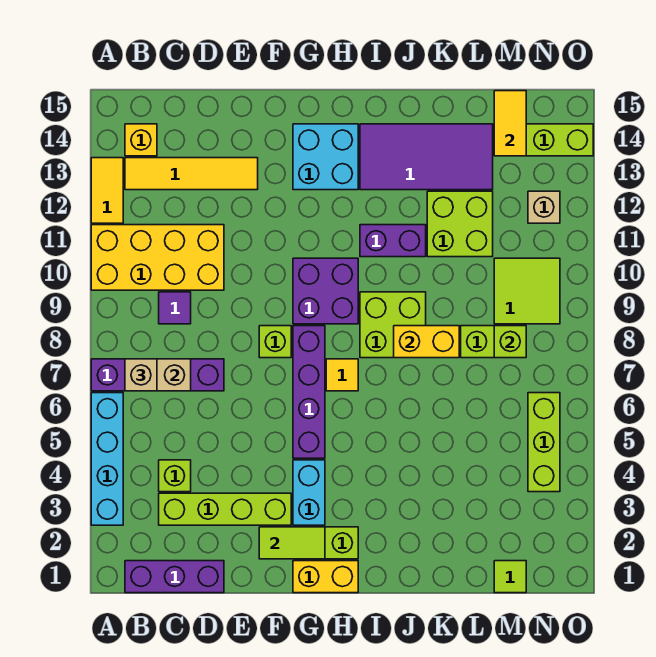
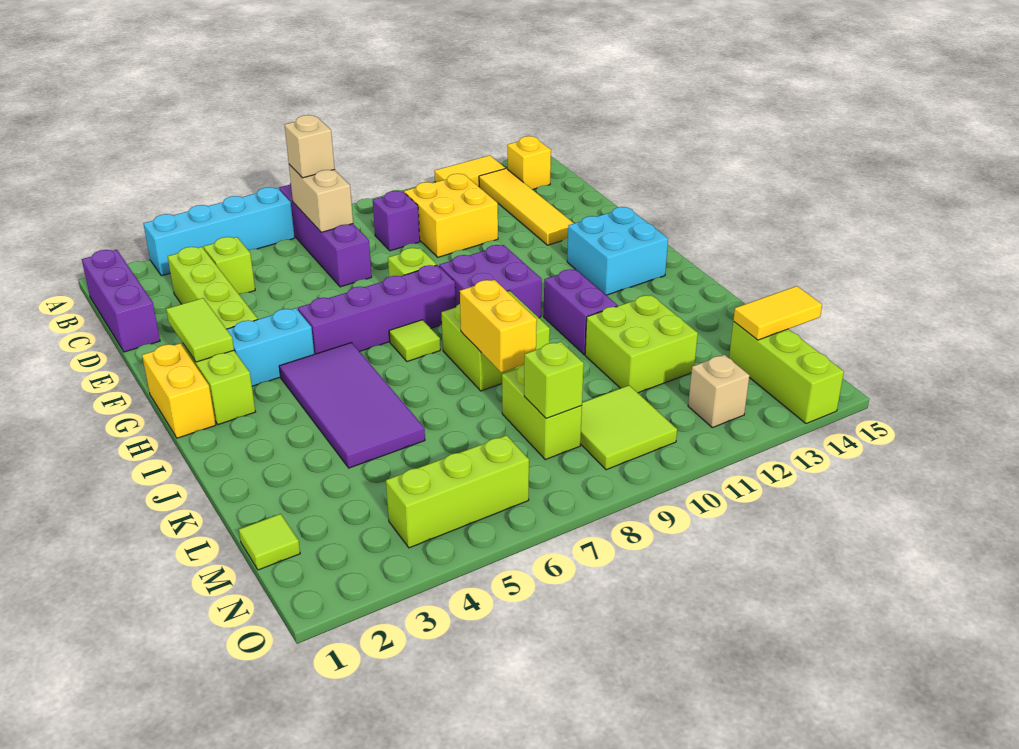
yellow brick A10:D11 level 1 -> yellow brick C10:D11 level 1
purple tile C9 level 1 -> purple brick C9 level 1
yellow tile H7 level 1 -> lime tile H7 level 1
purple tile I13:L14 level 1 -> purple tile H4:K5 level 1

